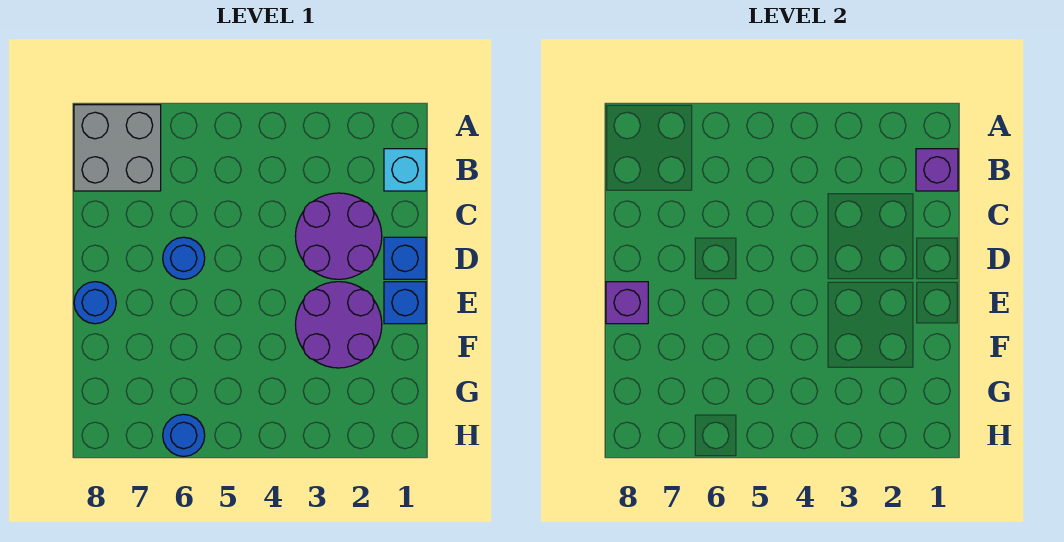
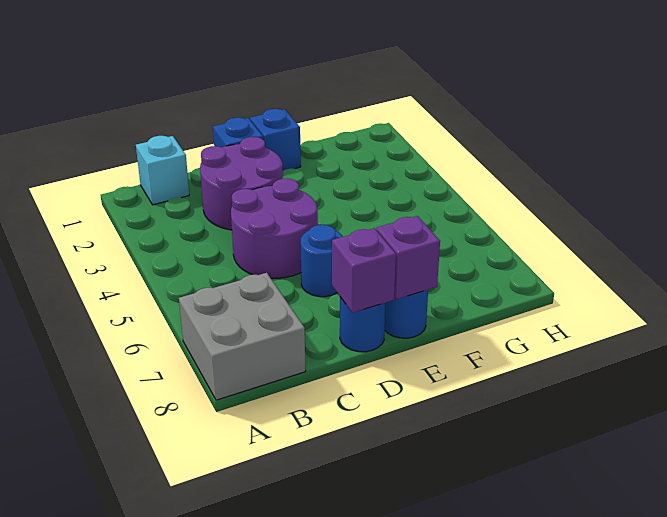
purple brick B1 level 2 -> purple brick D8 level 2
purple round brick E2:F3 level 1 -> purple round brick C4:D5 level 1
blue round brick H6 level 1 -> blue round brick D8 level 1

